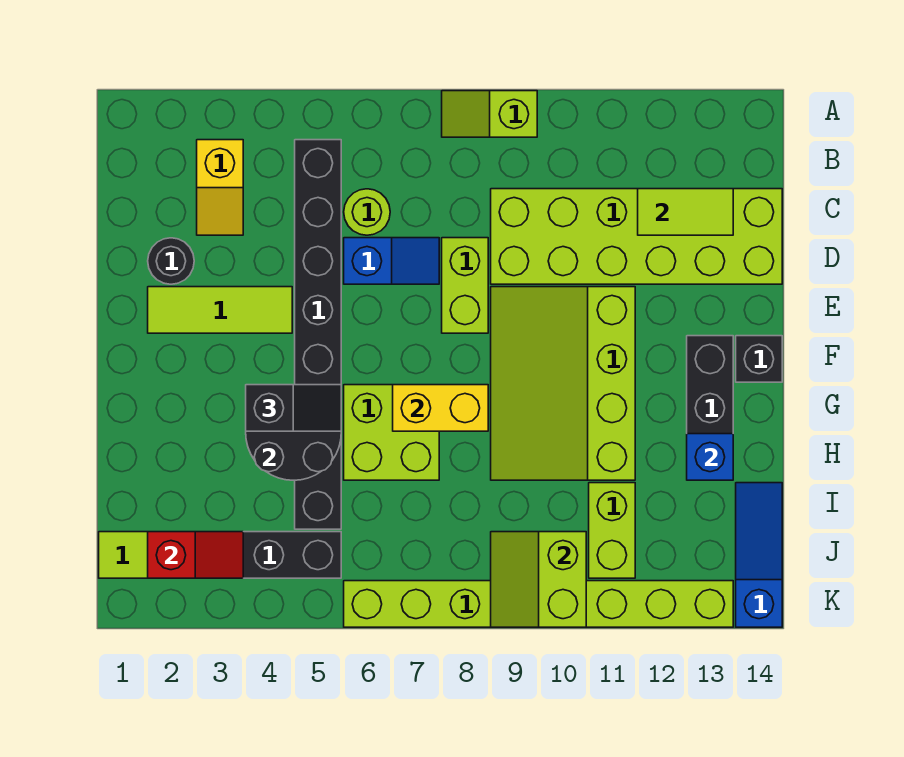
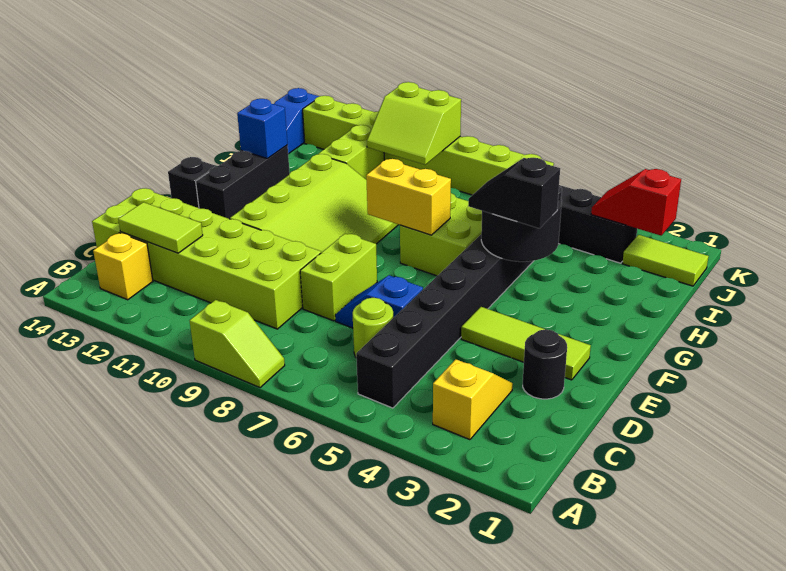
none -> yellow brick B13 level 1
lime slope J9:K10 level 2 top 10 -> lime slope J9:K10 level 2 top K

